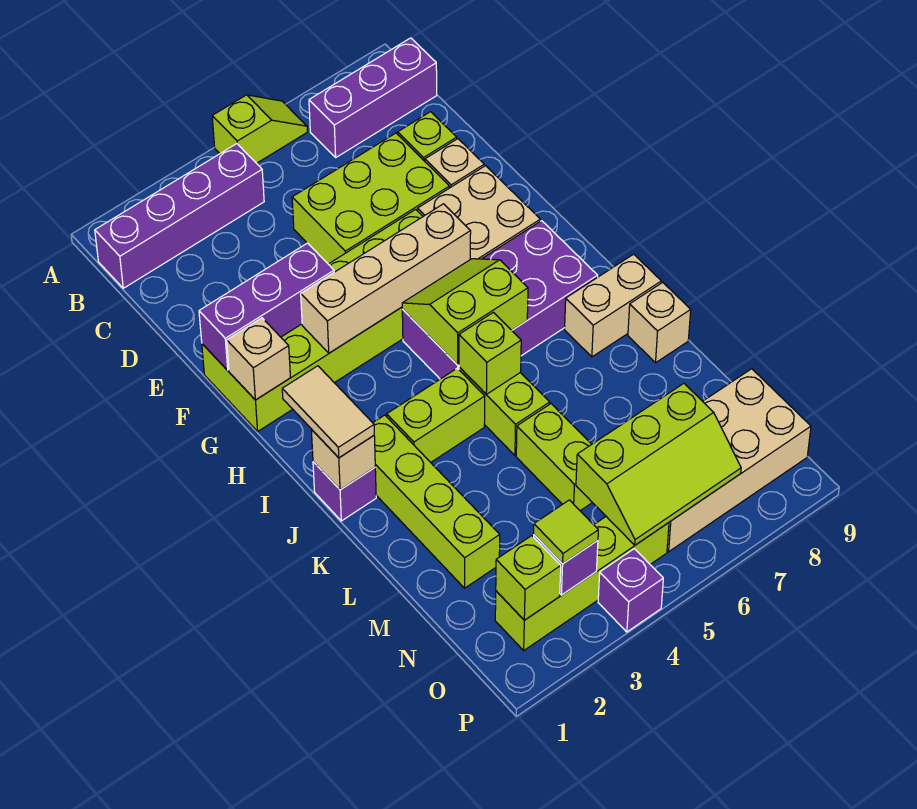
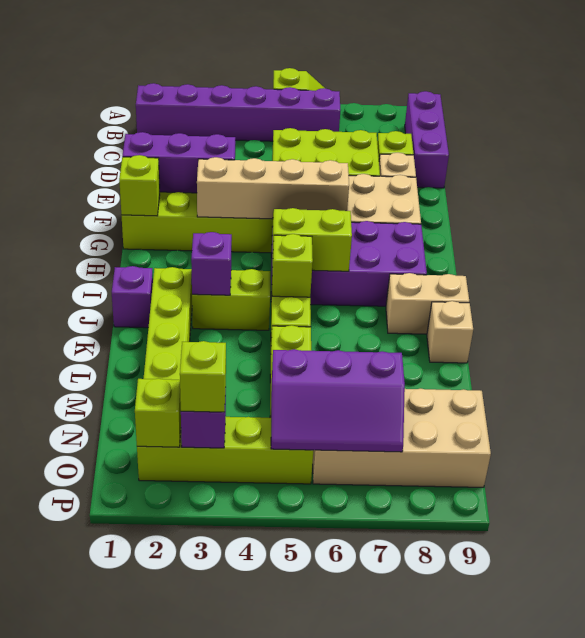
purple brick B1:B4 level 1 -> purple brick B1:B6 level 1
purple brick B7:B9 level 1 -> purple brick B9:D9 level 1
tan brick G1 level 2 -> lime brick G1 level 2
tan tile I1:J1 level 3 -> none
tan brick J1 level 2 -> none
lime slope N5:O7 level 2 top N -> purple slope N5:O7 level 2 top N
lime tile O3 level 3 -> lime brick O3 level 3
purple brick P4 level 1 -> purple brick J3 level 2

